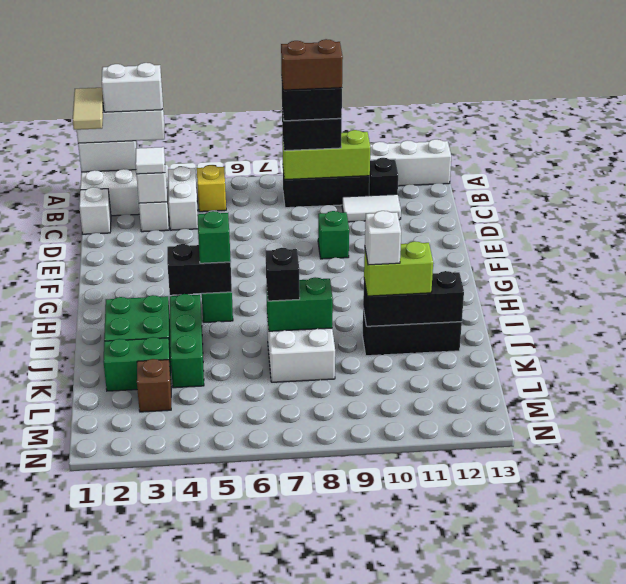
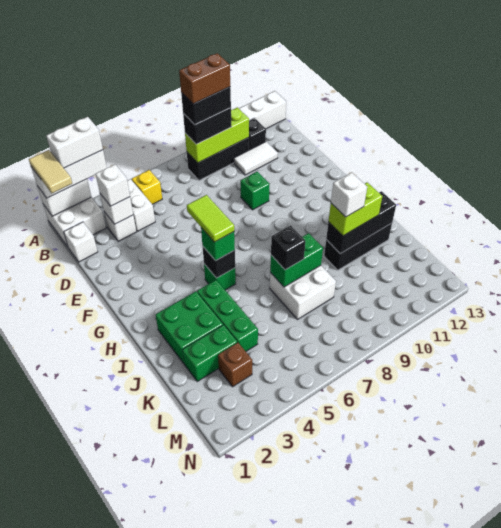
white tile C3 level 3 -> white brick C3 level 3
none -> lime tile G5:H5 level 4
black brick H4:H5 level 2 -> black brick H5 level 2

